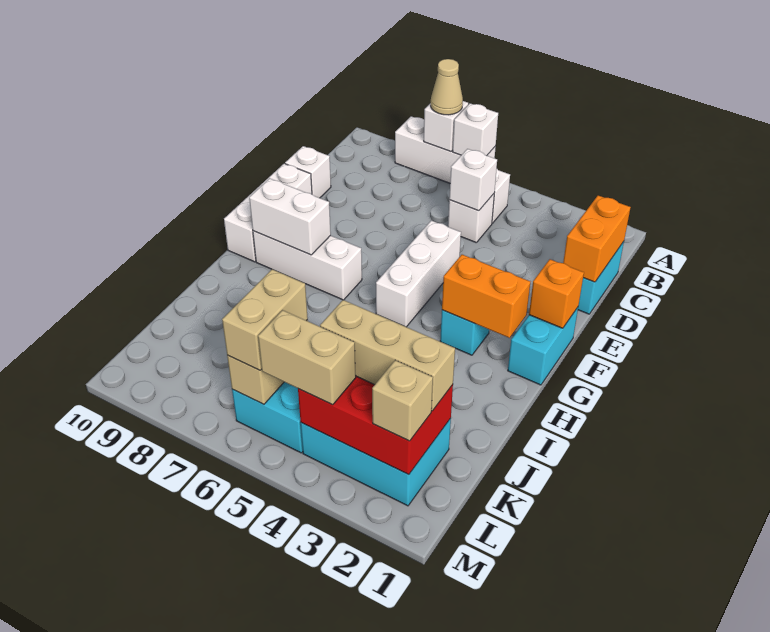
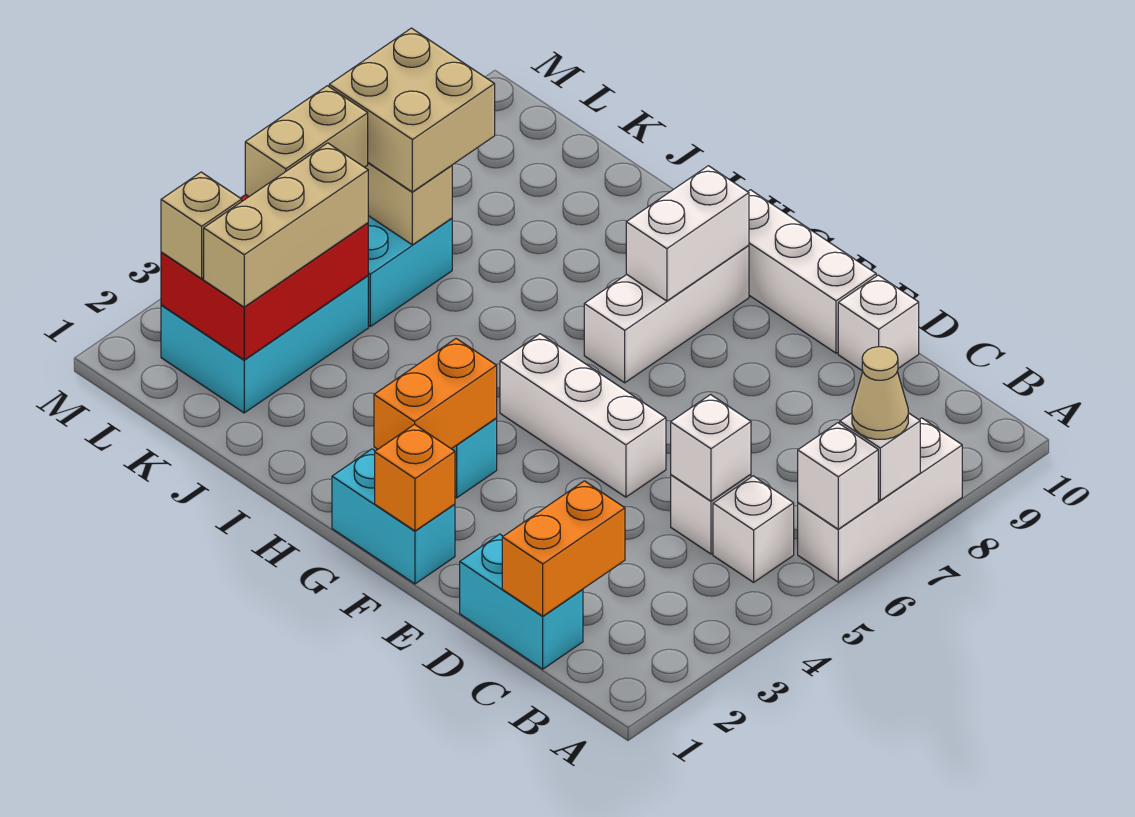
orange brick C1:D1 level 2 -> orange brick C1:C2 level 2
tan brick K6:L6 level 3 -> tan brick K6:L7 level 3

